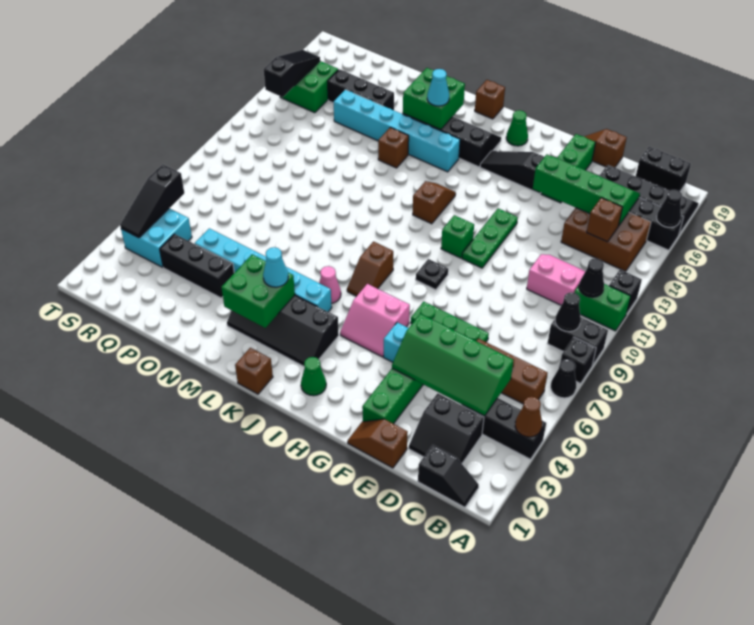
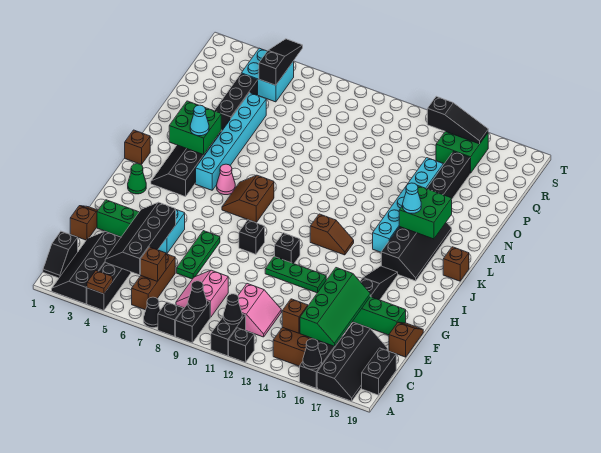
brown cone A4 level 2 -> brown plate A4 level 2
green brick A11:B11 level 1 -> black brick A11:B11 level 1
black slope C2:D3 level 1 top 3 -> black slope A2:D3 level 1 top 3
green slope C4:F5 level 2 top 5 -> black slope C4:F5 level 2 top 5
pink slope H5:I6 level 1 top 6 -> pink slope C8:D9 level 1 top 9
black plate H9 level 1 -> black brick H9 level 1
green brick H11 level 1 -> black brick H11 level 1
green cone I18 level 1 -> none
brown slope J7:J8 level 1 top 8 -> brown slope J7:K8 level 1 top 8
brown brick M14 level 1 -> brown brick C6 level 2
black slope S4:S6 level 2 top 6 -> black slope R5:T5 level 2 top R

